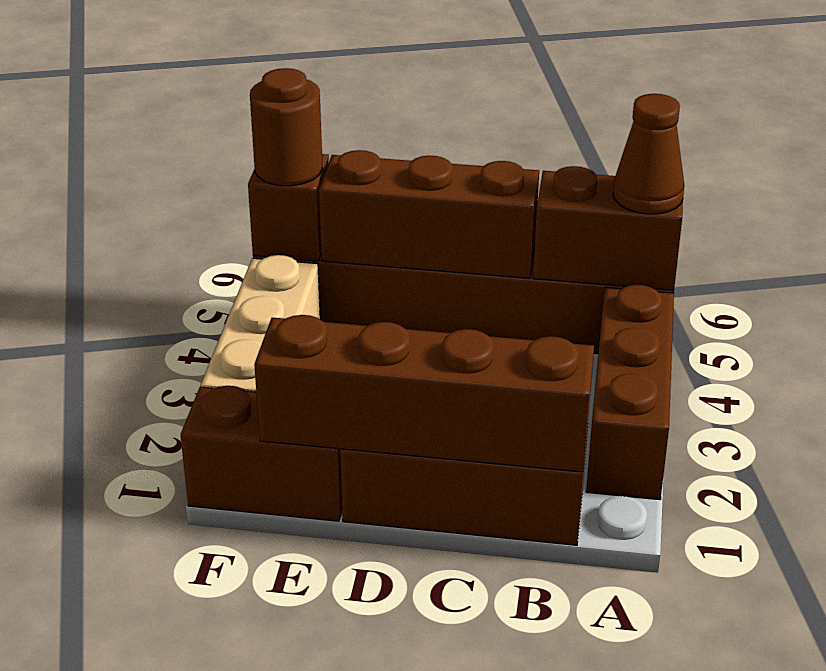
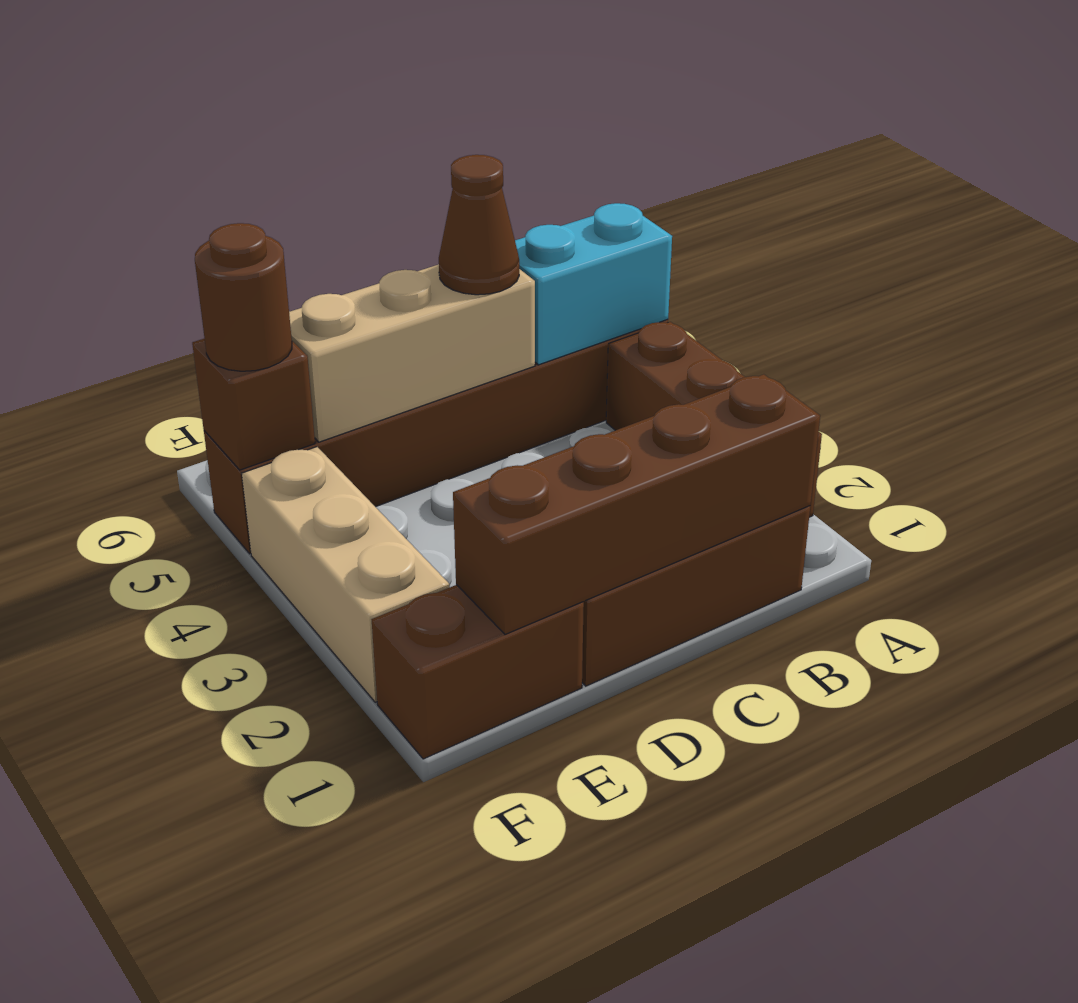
brown brick A5:B5 level 2 -> cyan brick A5:B5 level 2
brown cone A5 level 3 -> brown cone C5 level 3
brown brick C5:E5 level 2 -> tan brick C5:E5 level 2

